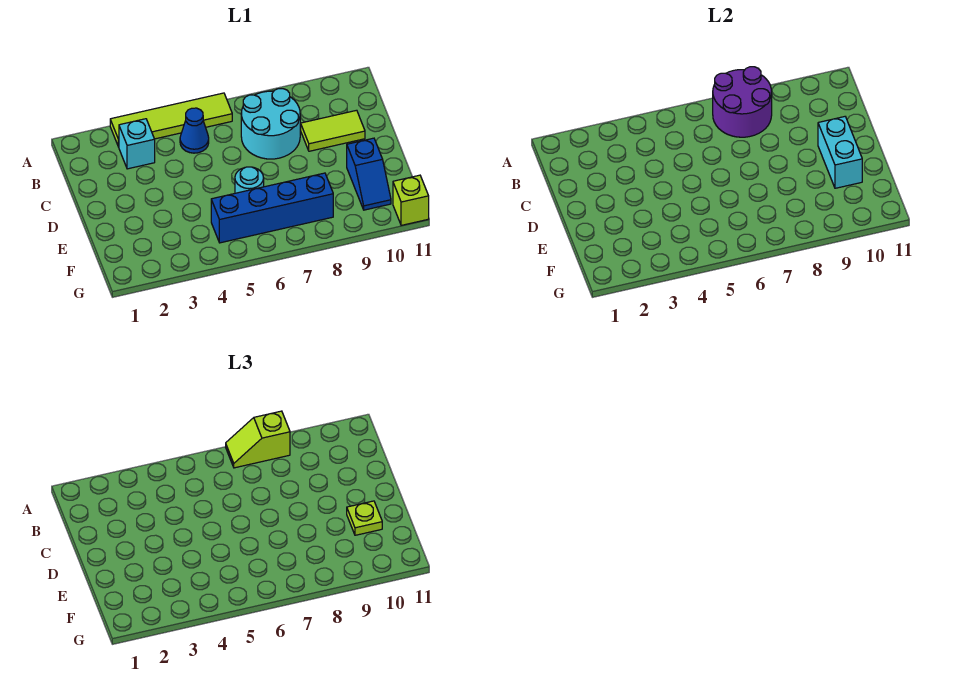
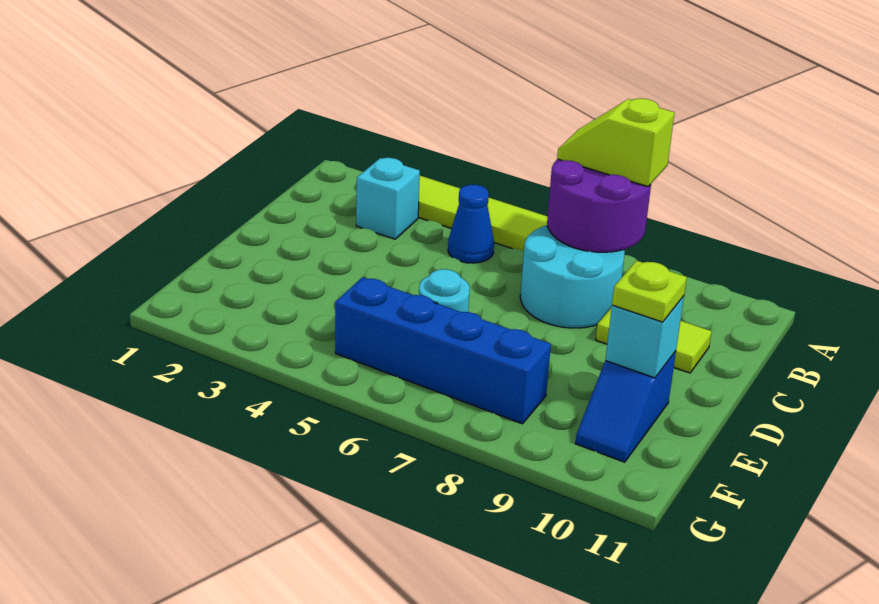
cyan brick D10:E10 level 2 -> cyan brick E10 level 2
lime brick G11 level 1 -> none

